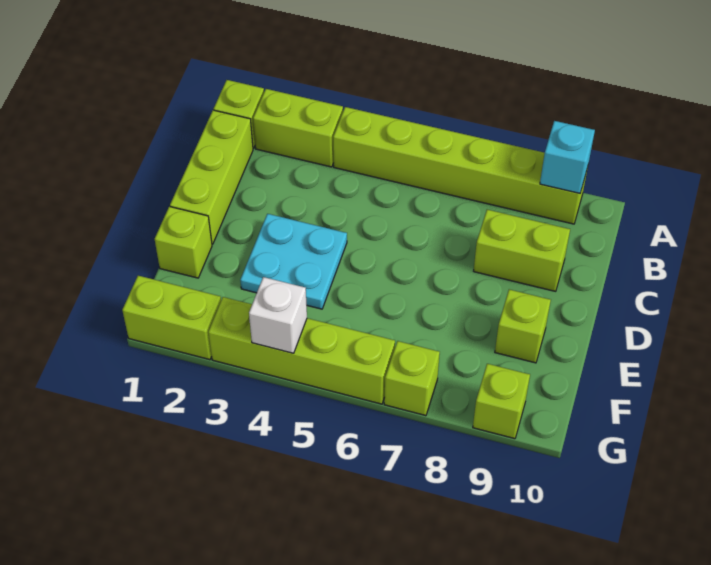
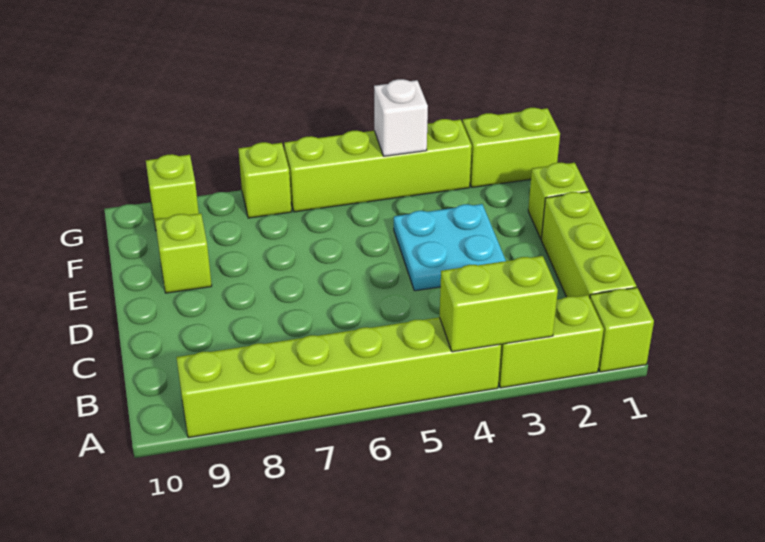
cyan brick A9 level 2 -> none
lime brick C8:C9 level 1 -> lime brick A3:A4 level 2

